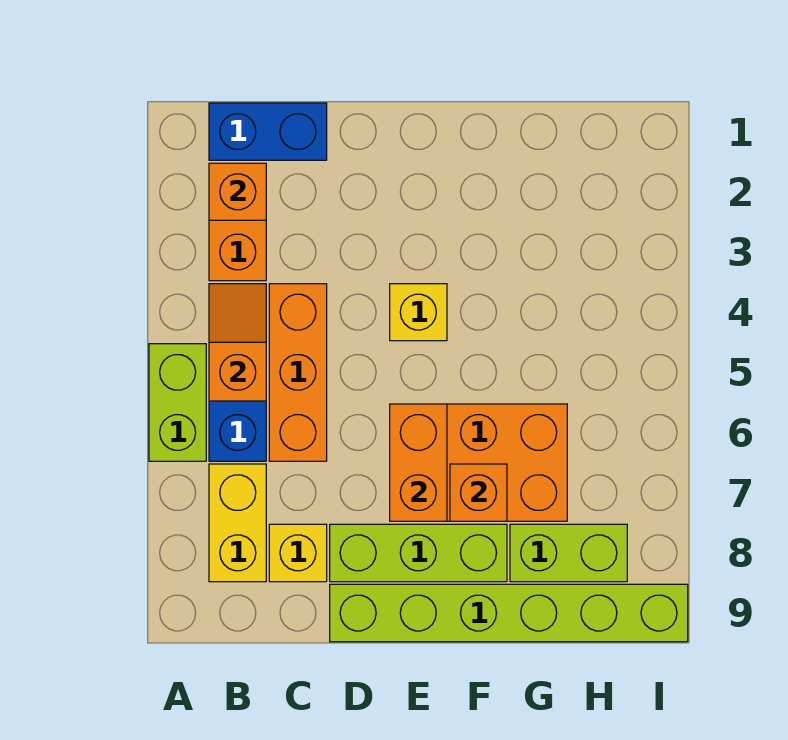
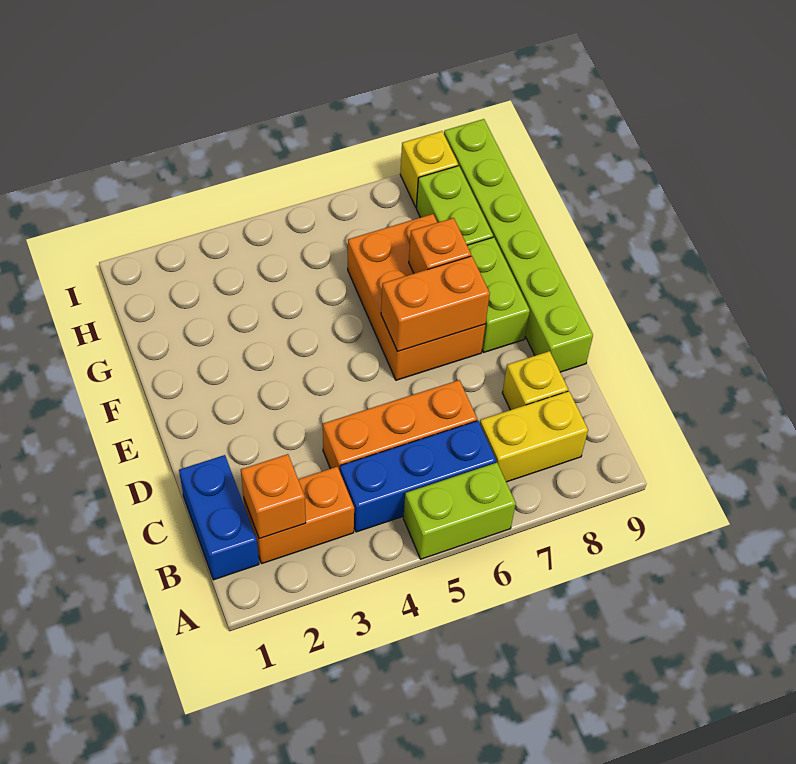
orange slope B4:B5 level 2 top 5 -> none
lime brick D8:F8 level 1 -> lime brick E8:F8 level 1
yellow brick E4 level 1 -> yellow brick I8 level 1

